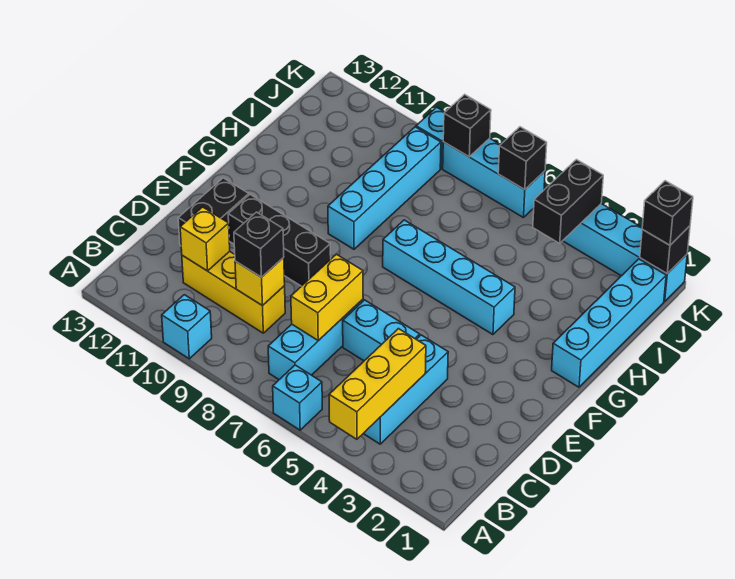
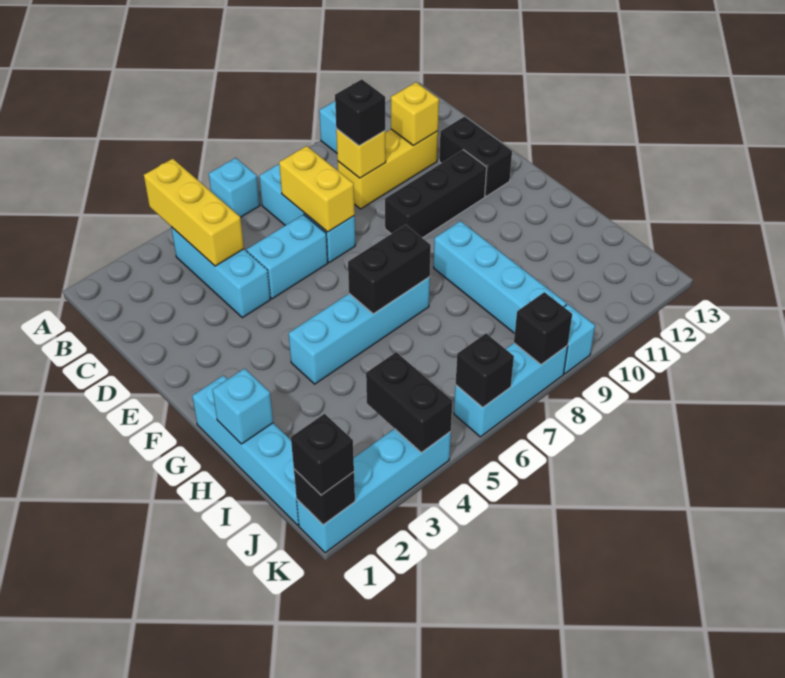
none -> black brick G6:G7 level 2
none -> cyan brick H1 level 2

